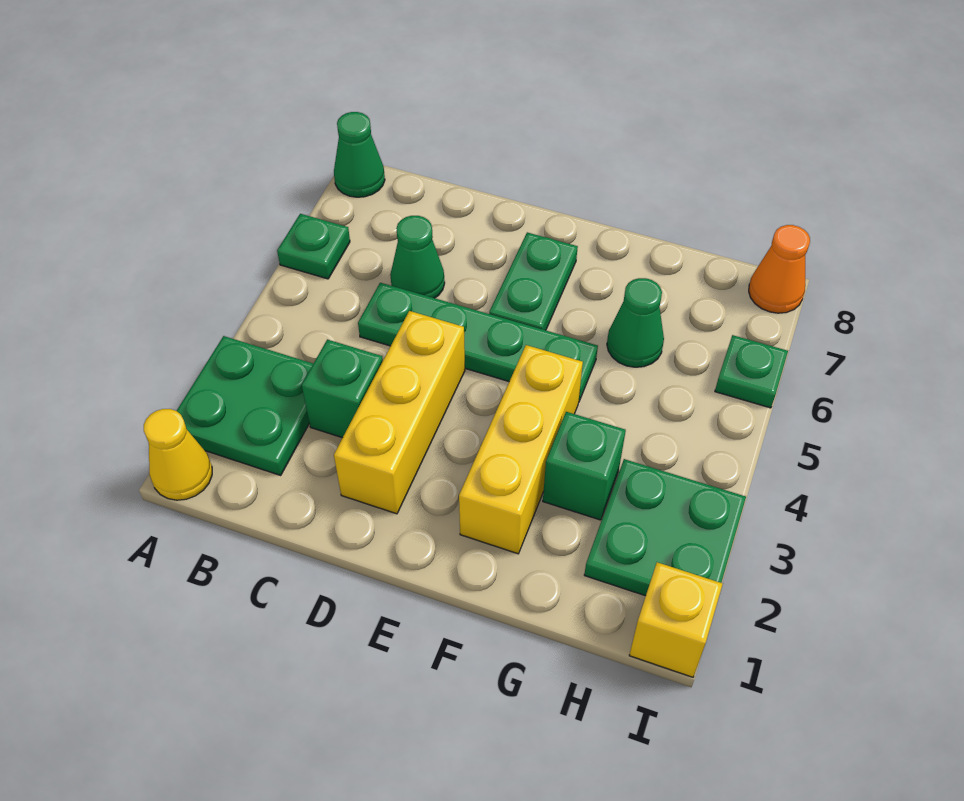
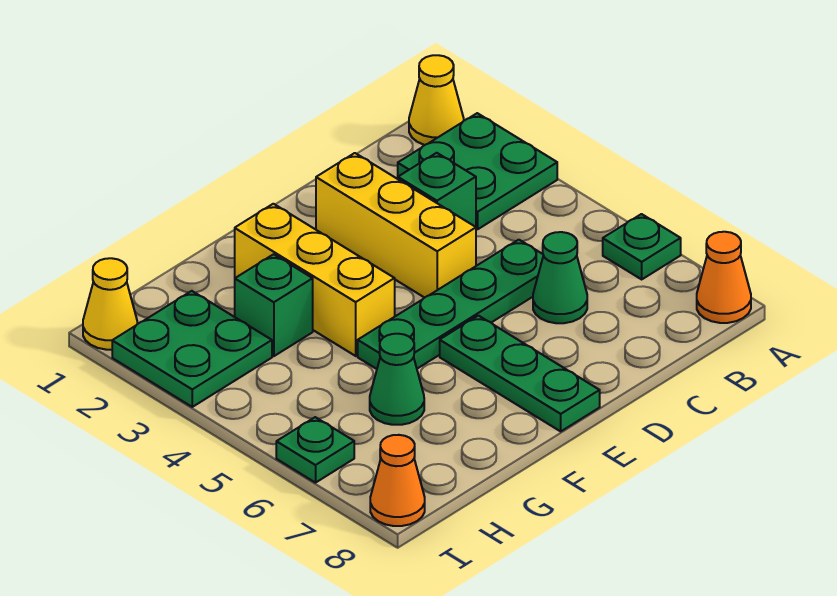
green cone A8 level 1 -> orange cone A8 level 1
green plate E6:E7 level 1 -> green plate E6:E8 level 1
yellow brick I1 level 1 -> yellow cone I1 level 1

